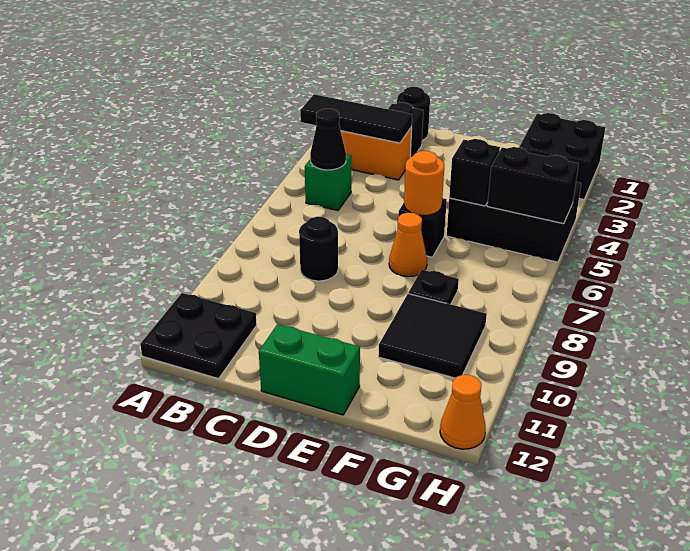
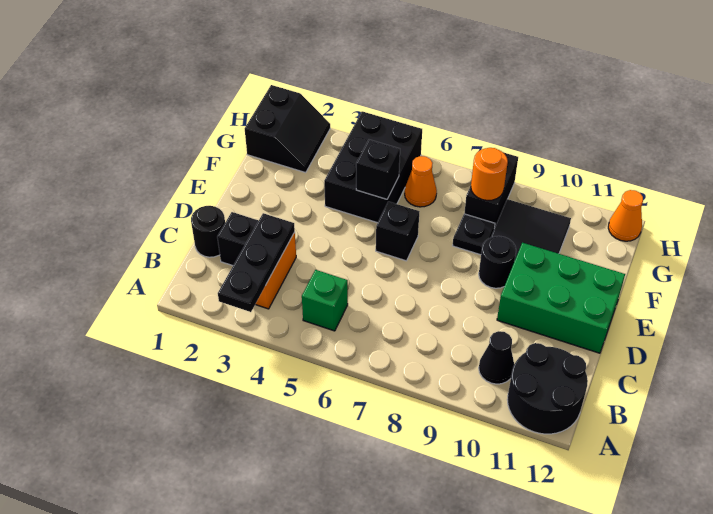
black tile A3:C3 level 2 -> black plate A3:C3 level 2
black plate A11:B12 level 1 -> black round brick A11:B12 level 1
black cone B5 level 2 -> black cone B10 level 1
black round brick C8 level 1 -> black round brick E9 level 1
green brick D12:E12 level 1 -> green brick D10:E12 level 1
orange round brick E6 level 2 -> orange round brick G8 level 2
orange cone E7 level 1 -> orange cone G6 level 1
black brick G1:H2 level 1 -> black slope G1:H2 level 1 top 1
black brick G5:H5 level 2 -> black brick G8:H8 level 1

